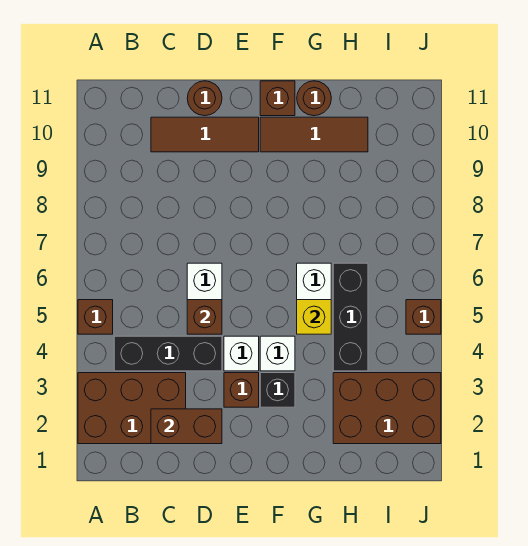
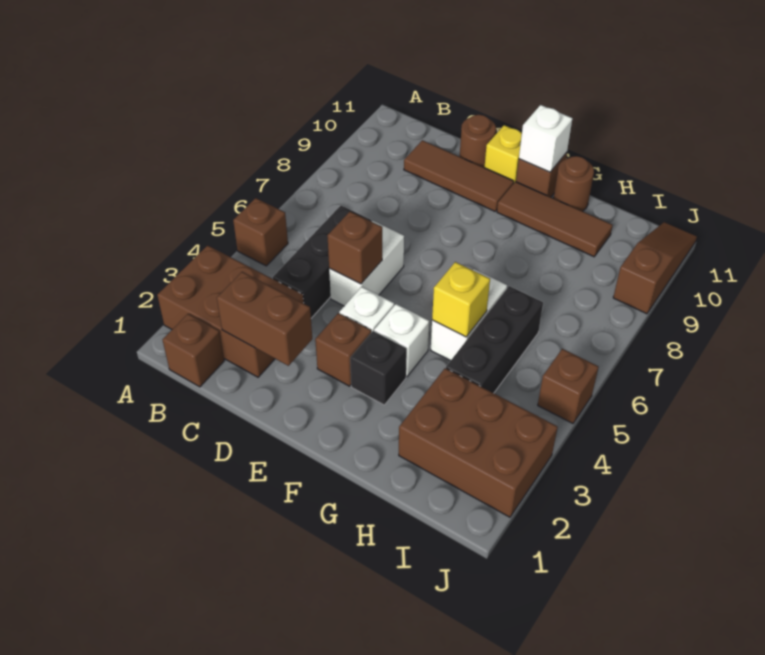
none -> brown brick B1 level 1
black brick B4:D4 level 1 -> black brick C4:C6 level 1
none -> yellow brick E11 level 1
none -> white brick F11 level 2
none -> brown slope J9:J11 level 1 top 9

